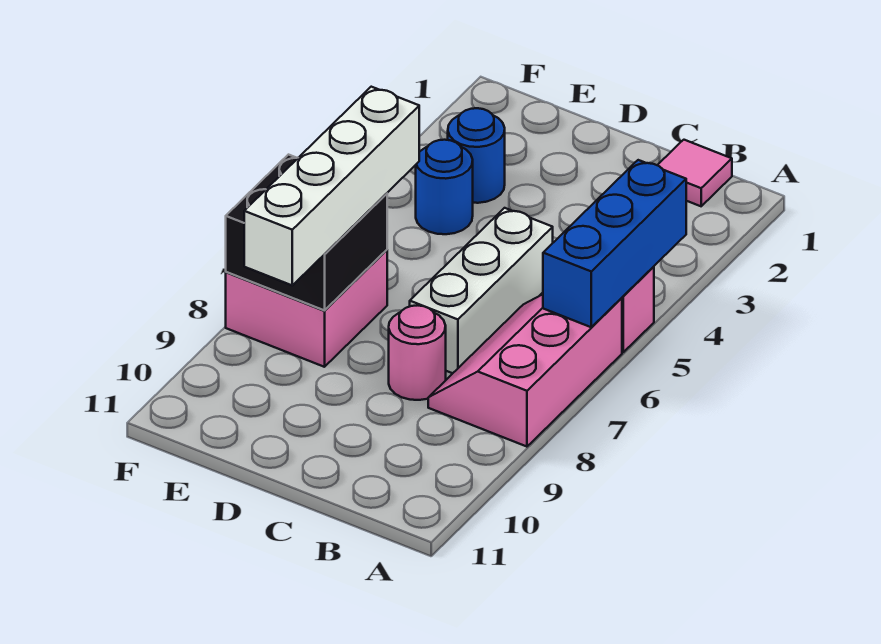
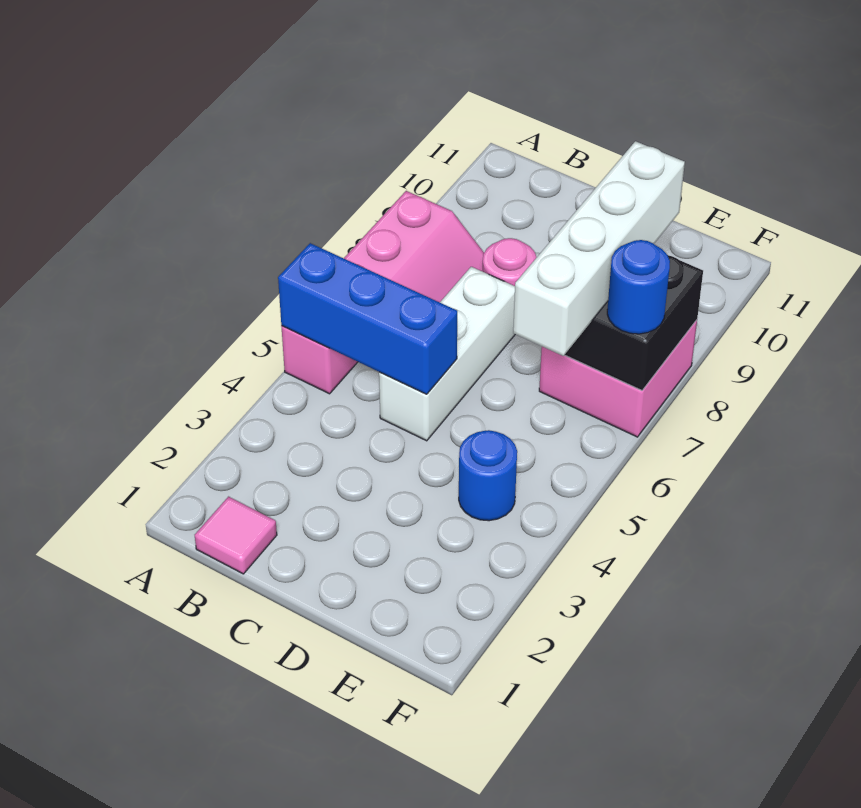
blue brick A4:A6 level 2 -> blue brick A5:C5 level 2
blue round brick E3 level 1 -> blue round brick F7 level 3

